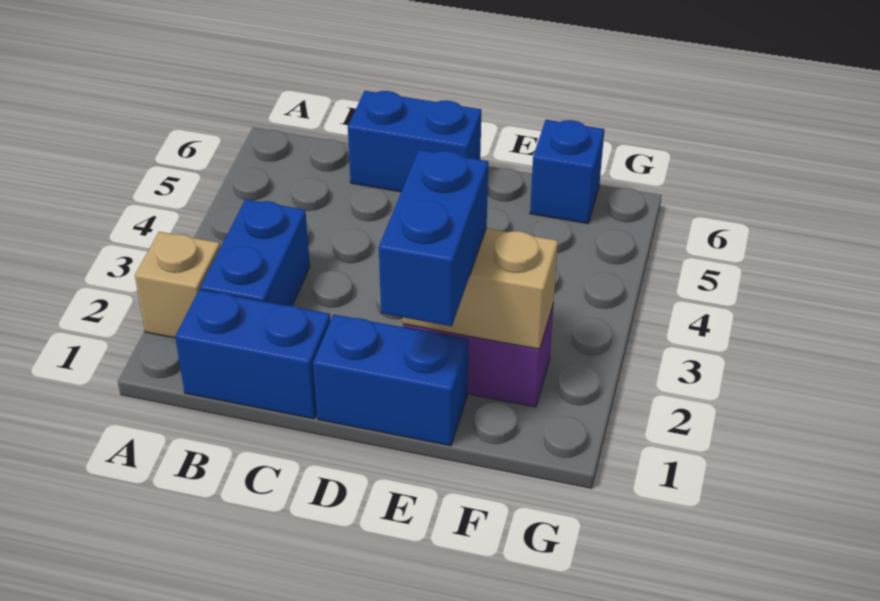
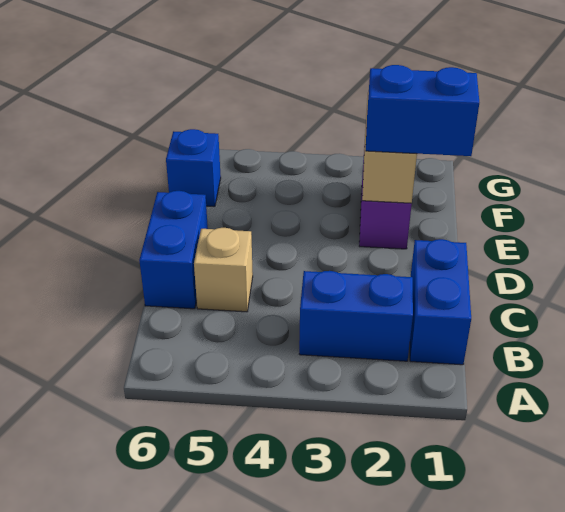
tan brick A2 level 1 -> tan brick C5 level 1
blue brick D1:E1 level 1 -> none

